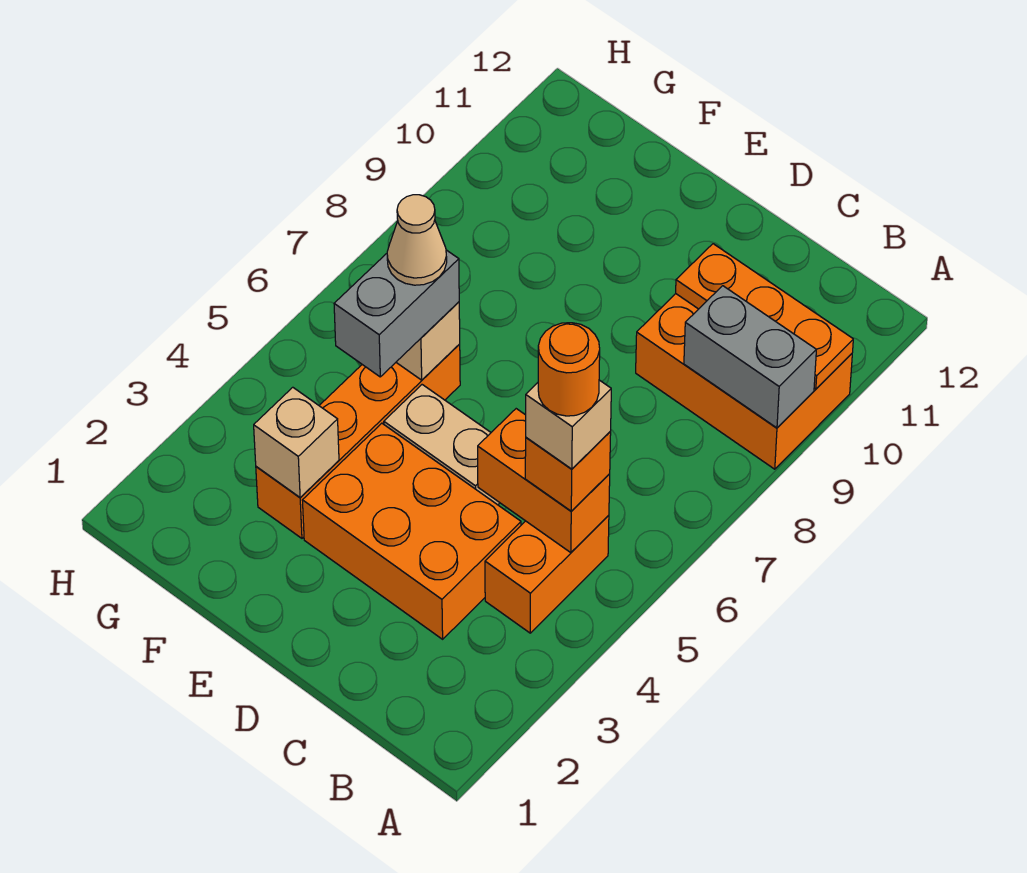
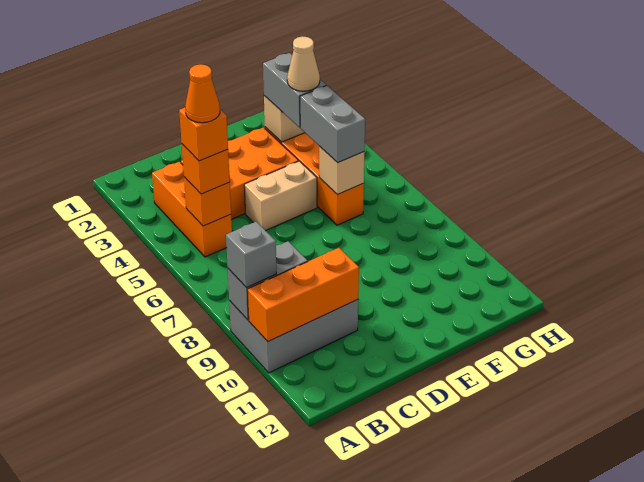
orange brick A9:C10 level 1 -> grey brick A9:C10 level 1
none -> grey brick A9 level 3
orange plate A10:C10 level 2 -> orange brick A10:C10 level 2
orange brick B4:B5 level 1 -> orange brick B3:B5 level 1
orange brick B5:C5 level 2 -> orange brick B5 level 2
tan brick B5 level 4 -> orange brick B5 level 4
orange round brick B5 level 5 -> orange cone B5 level 5
none -> grey brick F3:F4 level 3
tan cone F6 level 4 -> tan cone F4 level 4

